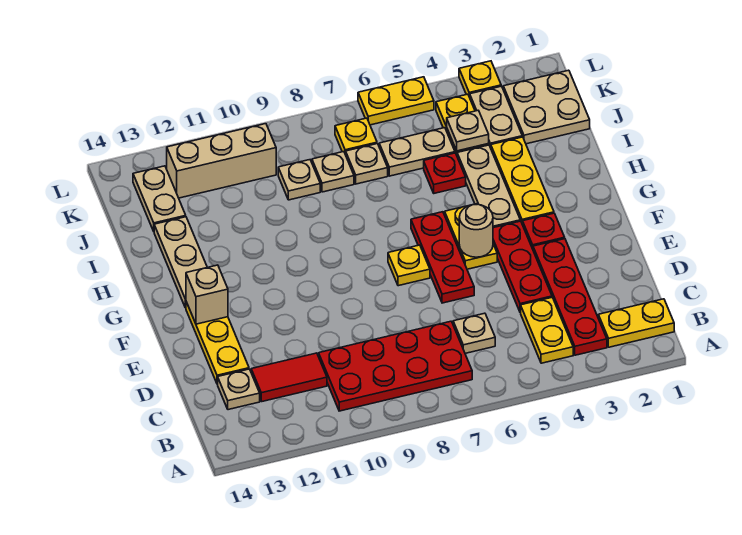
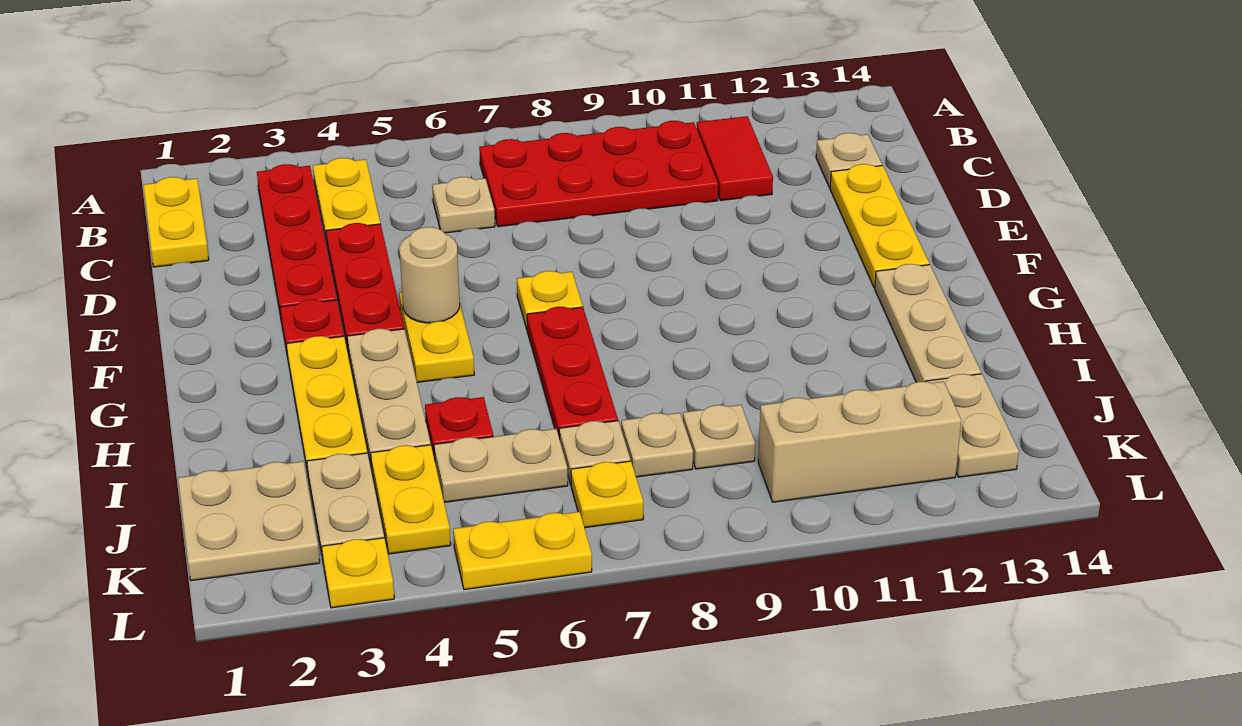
yellow plate B1:B2 level 1 -> yellow plate B1:C1 level 1
red tile C11:C12 level 1 -> red tile B11:C11 level 1
red plate E6:G6 level 1 -> red plate G7:I7 level 1
tan brick F13 level 2 -> none
tan plate J4 level 2 -> none

